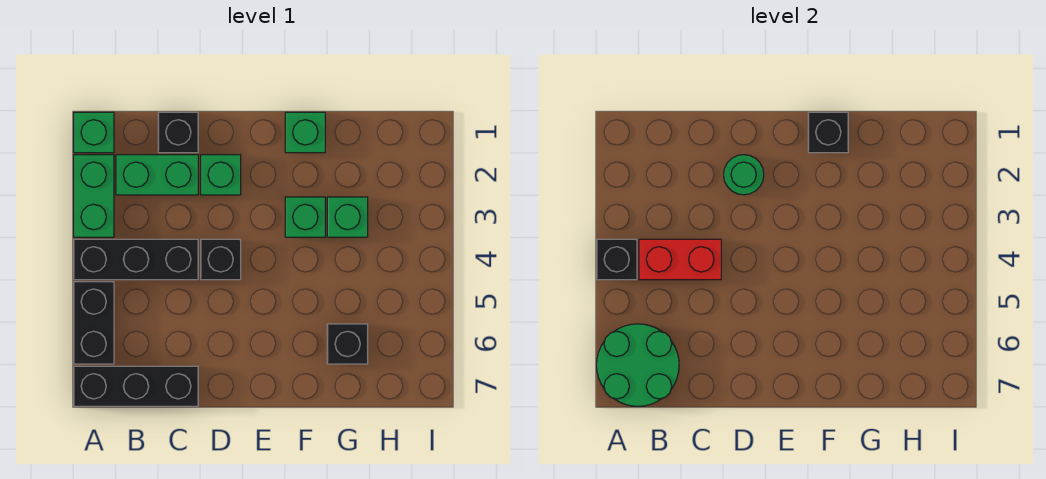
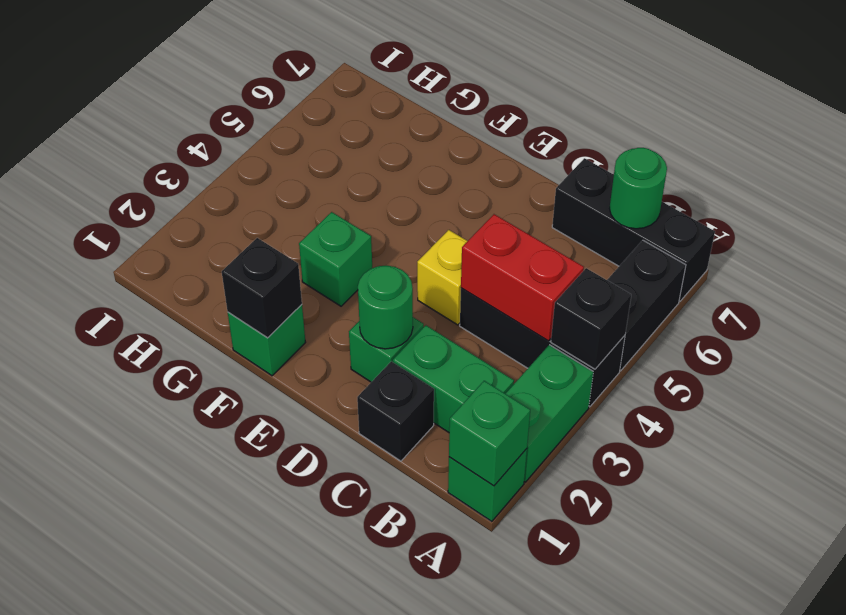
green round brick A6:B7 level 2 -> green round brick B7 level 2
black brick D4 level 1 -> yellow brick D4 level 1
green brick G3 level 1 -> green brick A1 level 2
black brick G6 level 1 -> none

